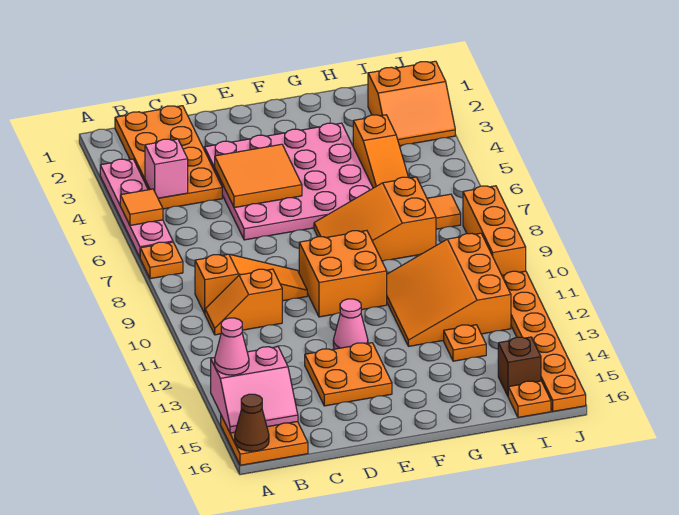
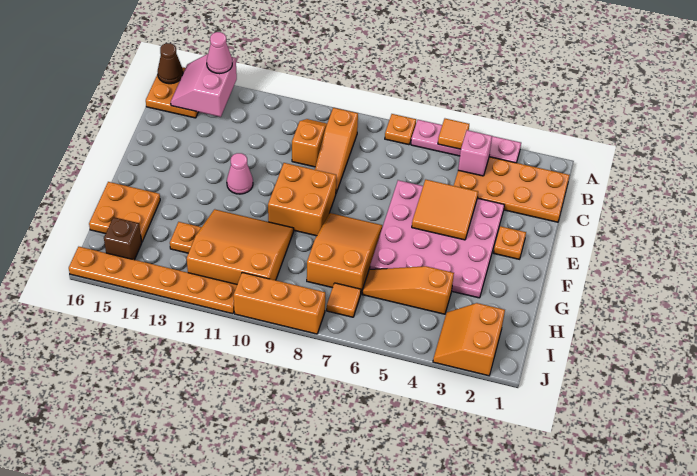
orange plate D13:E14 level 1 -> orange plate G15:H16 level 1
orange plate I16 level 1 -> orange plate E2 level 1

